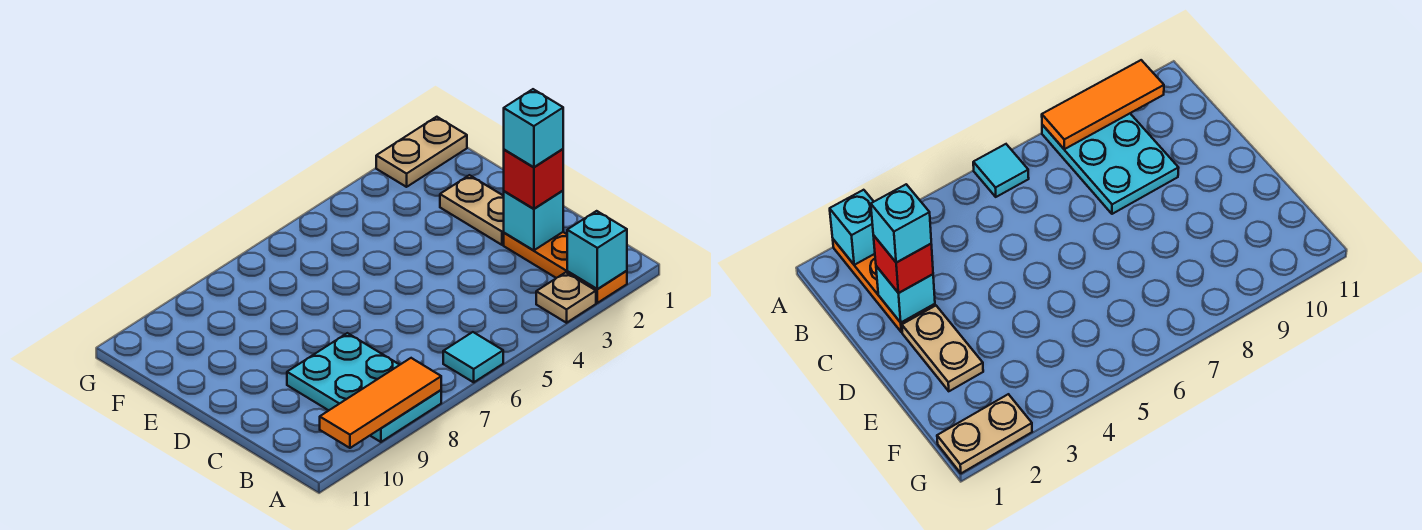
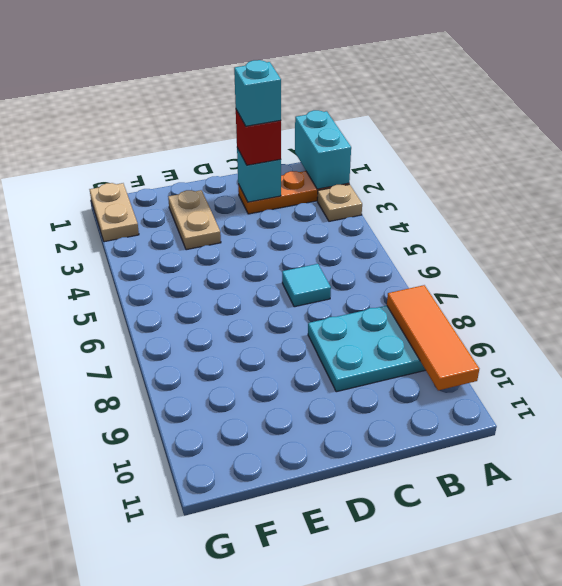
cyan brick A2 level 2 -> cyan brick A1:A2 level 2
cyan tile A6 level 1 -> cyan tile C6 level 1
tan plate D2:E2 level 1 -> tan plate E2:E3 level 1

